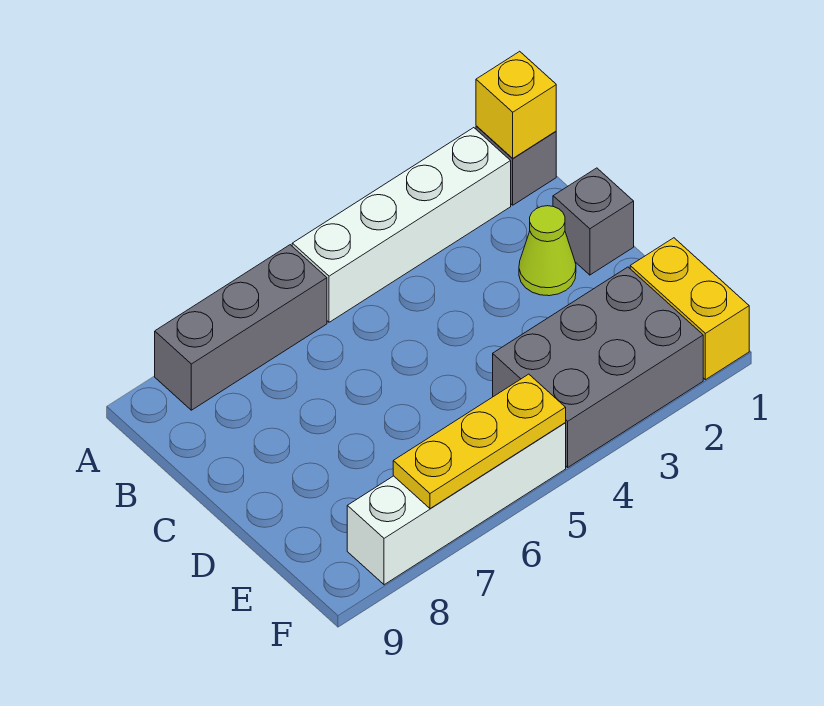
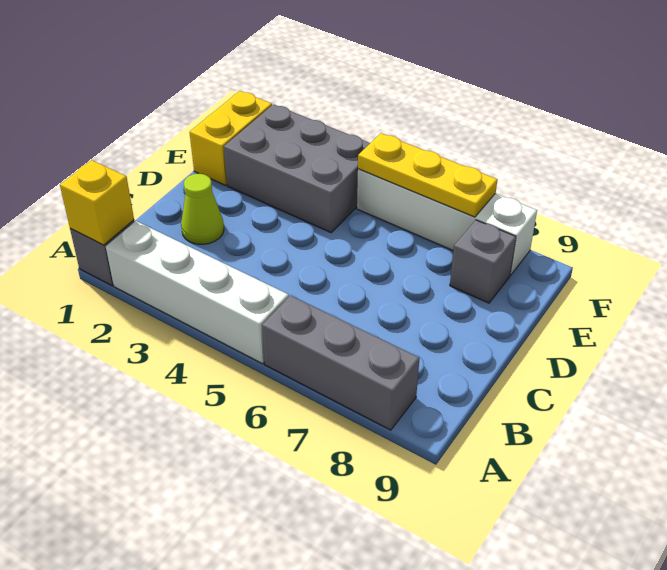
grey brick C1 level 1 -> grey brick E8 level 1

